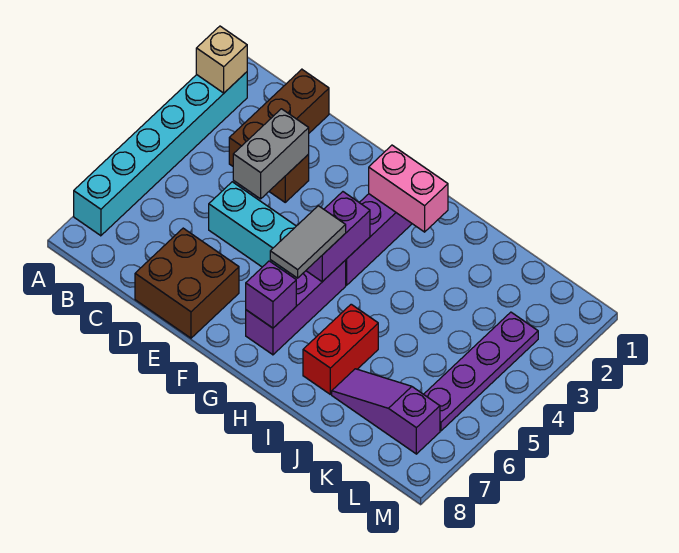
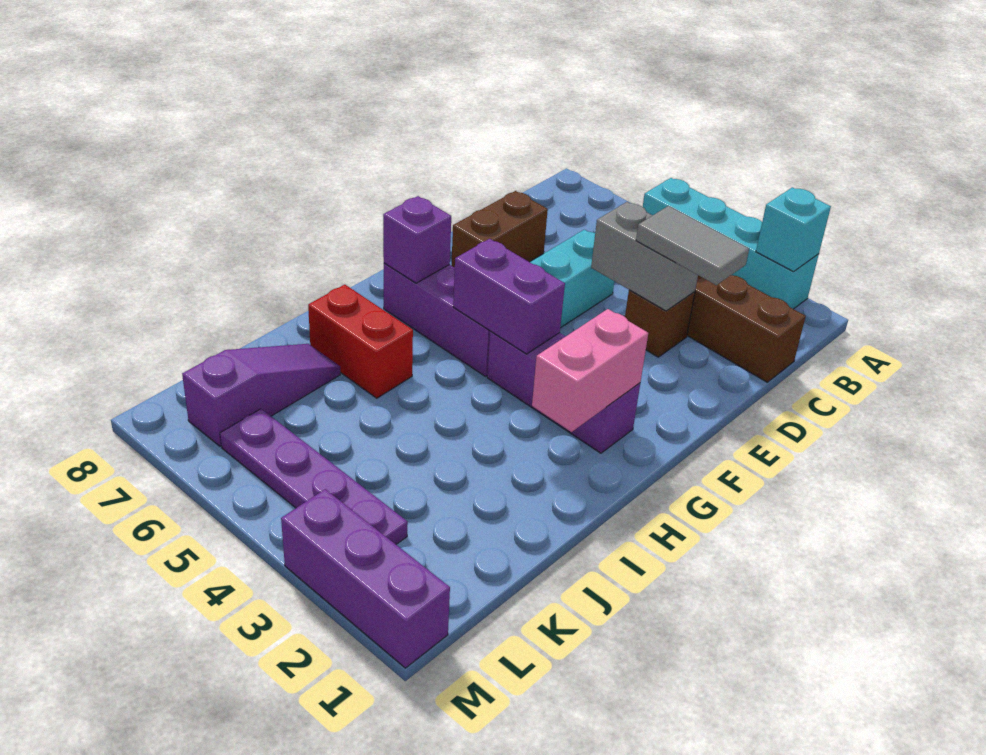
cyan brick A2:A7 level 1 -> cyan brick A2:A5 level 1
tan brick A2 level 2 -> cyan brick A2 level 2
brown brick D7:E8 level 1 -> brown brick D7:E7 level 1
grey tile G5:G6 level 3 -> grey tile D2:D3 level 3
none -> purple brick M1:M3 level 1

